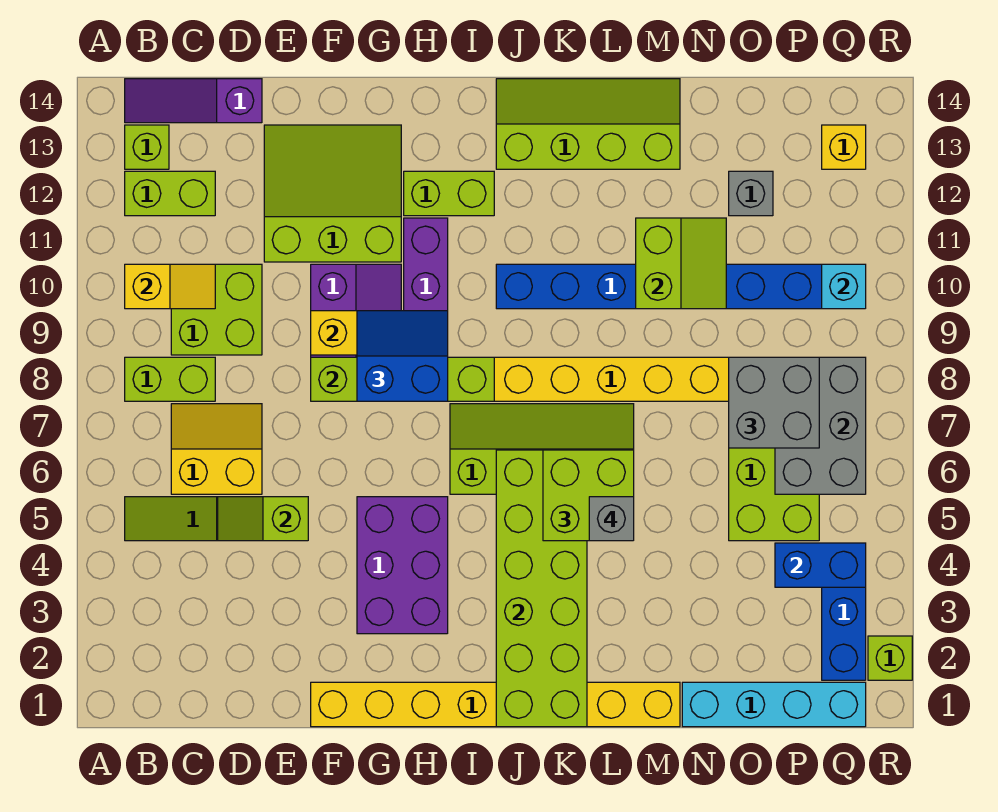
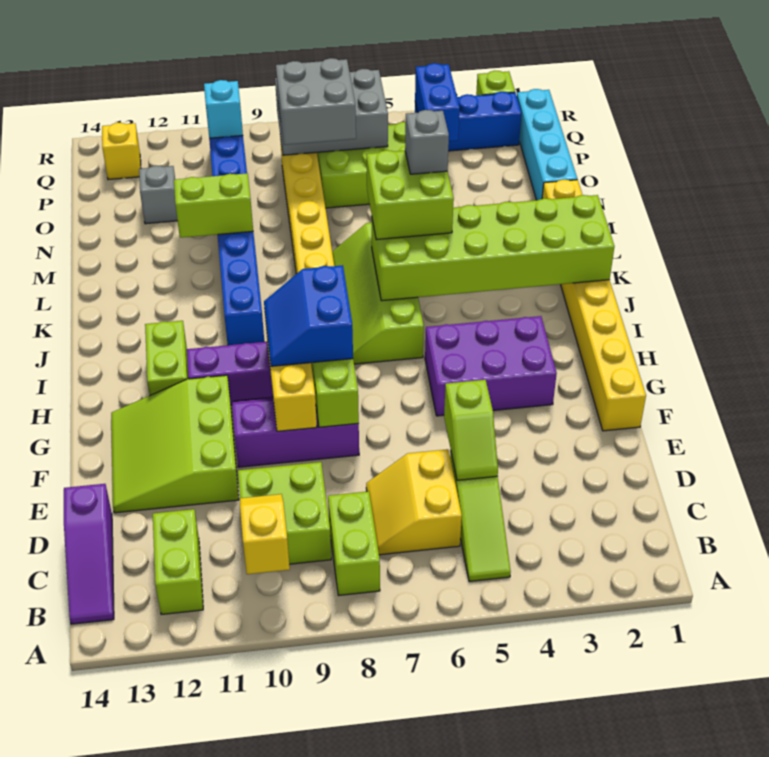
lime brick B13 level 1 -> none
lime slope J13:M14 level 1 top 13 -> none

